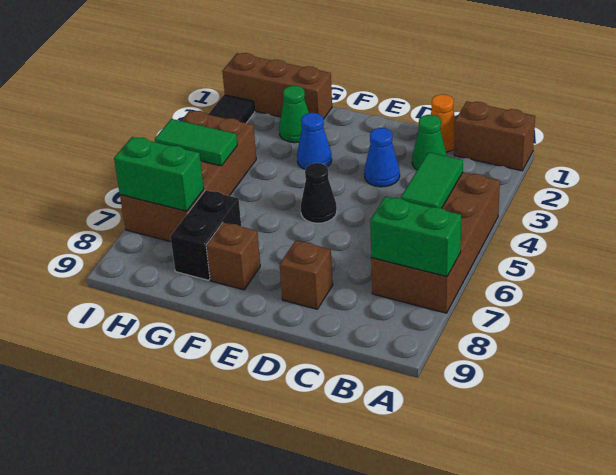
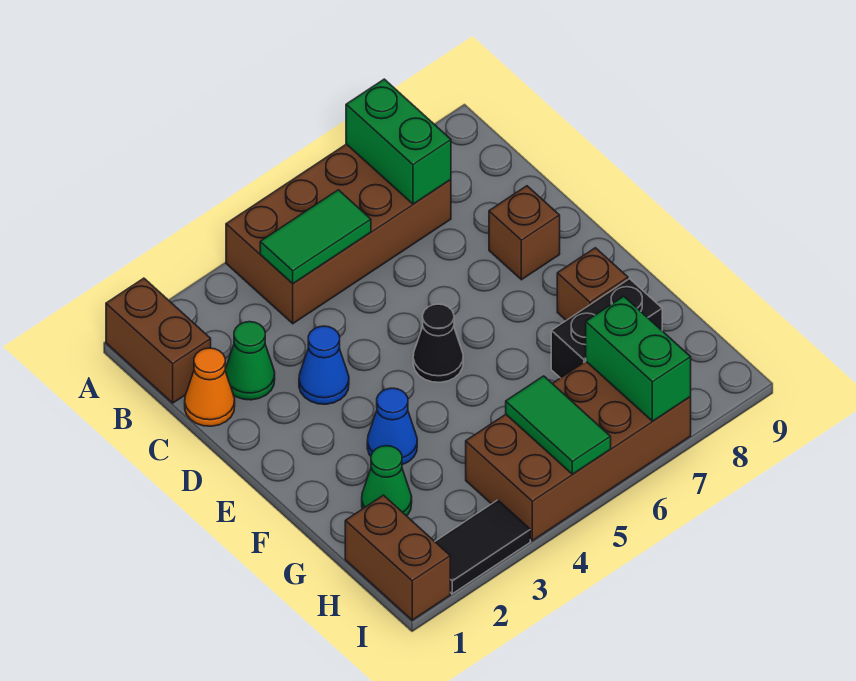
brown brick G1:I1 level 1 -> brown brick H1:I1 level 1

